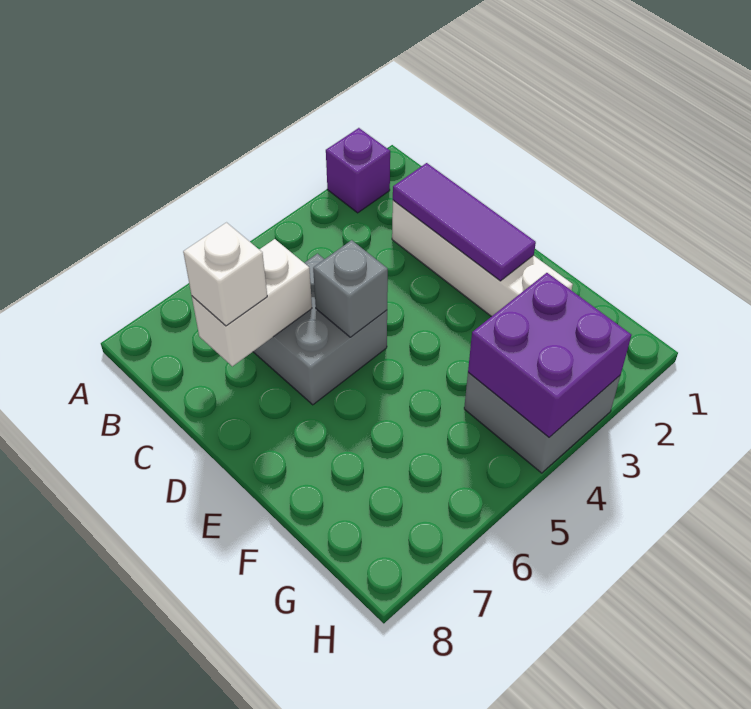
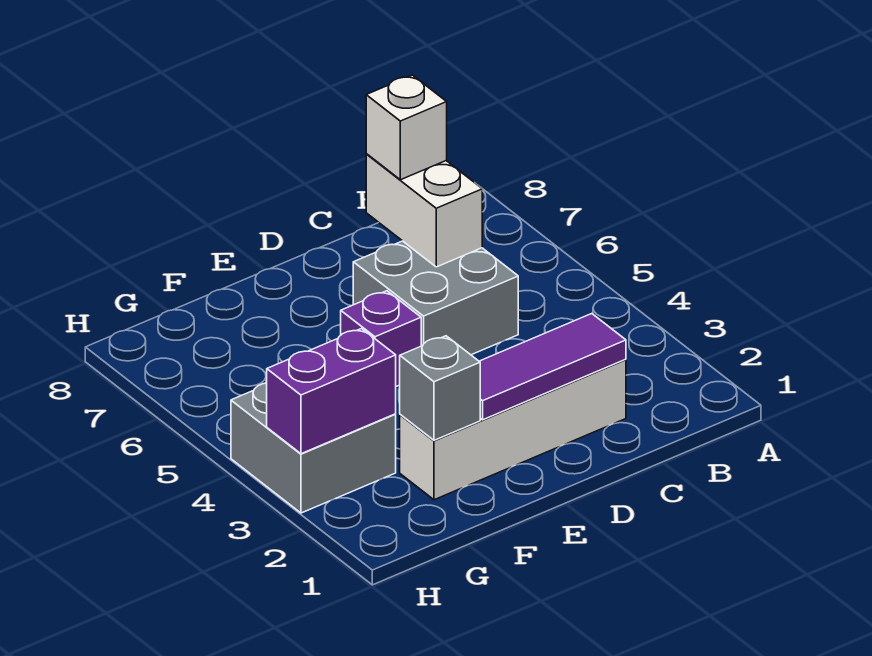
purple brick A2 level 1 -> purple brick E5 level 1
grey brick D5 level 2 -> grey brick F2 level 2
purple brick G3:H4 level 2 -> purple brick G3:H3 level 2

